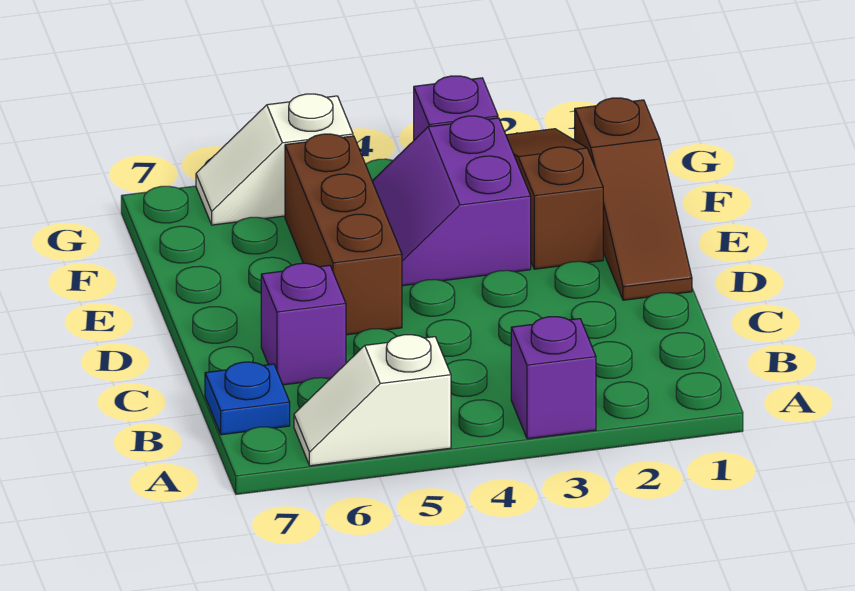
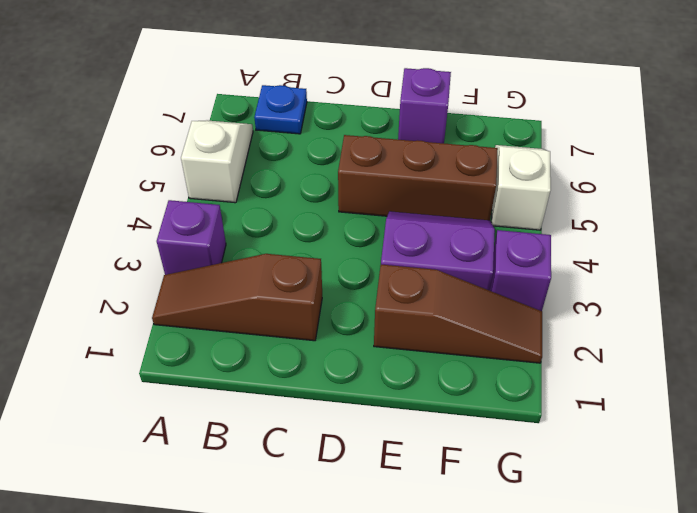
purple brick C6 level 1 -> purple brick E7 level 1
brown slope D1:F1 level 1 top F -> brown slope A2:C2 level 1 top C

